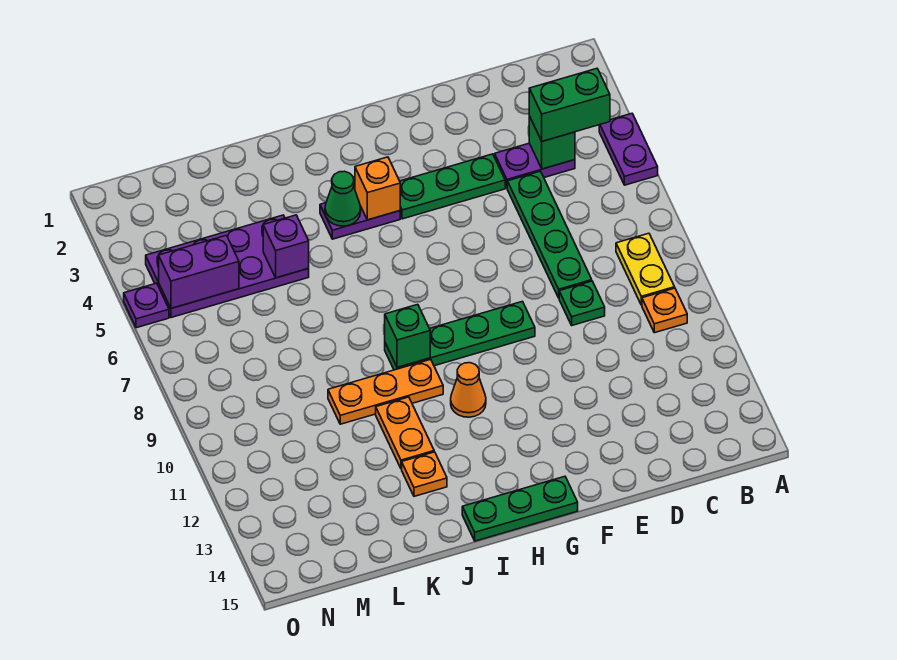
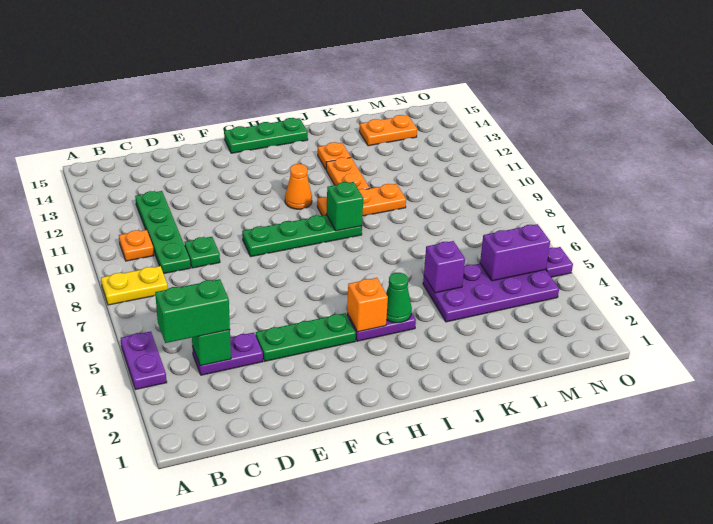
yellow plate B8:B9 level 1 -> yellow plate A8:B8 level 1
green plate D5:D8 level 1 -> green plate C9:C12 level 1
none -> orange plate L14:M14 level 1

